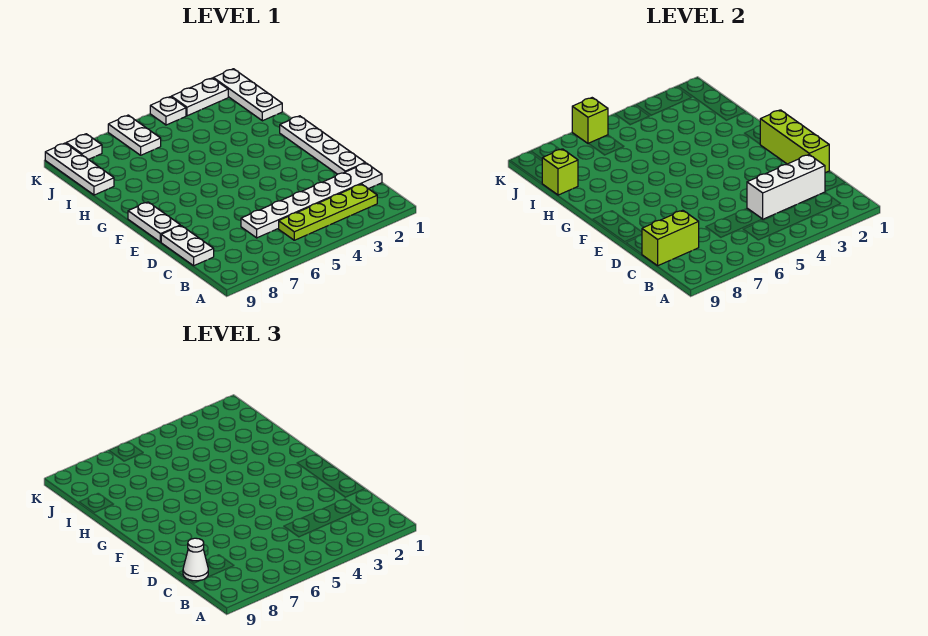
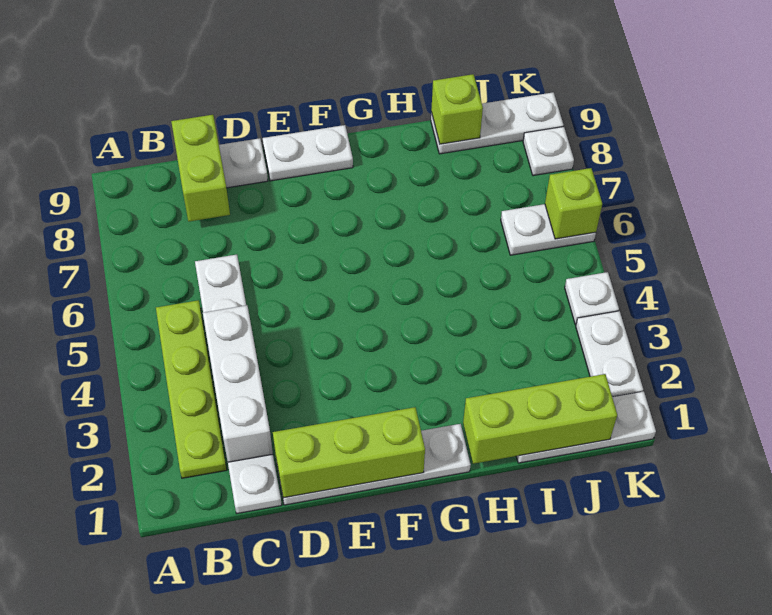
white cone C9 level 3 -> none
none -> lime brick H1:J1 level 2

